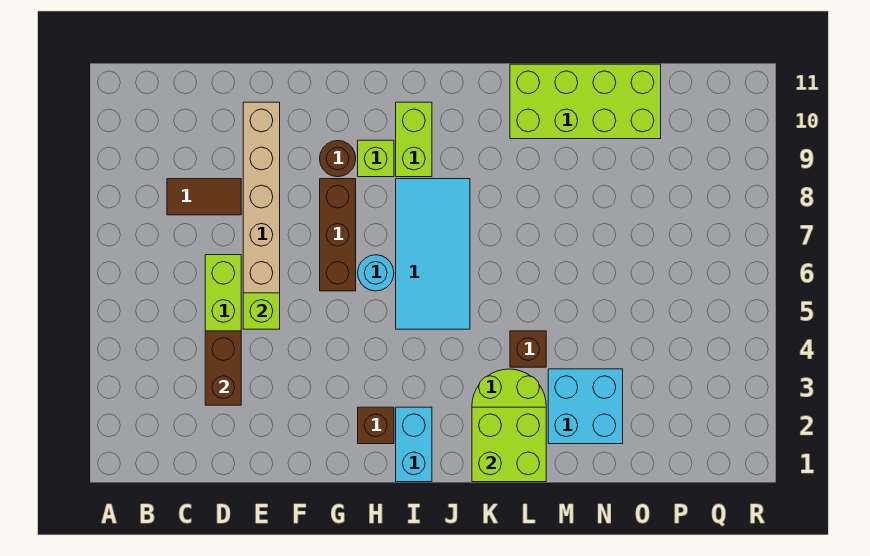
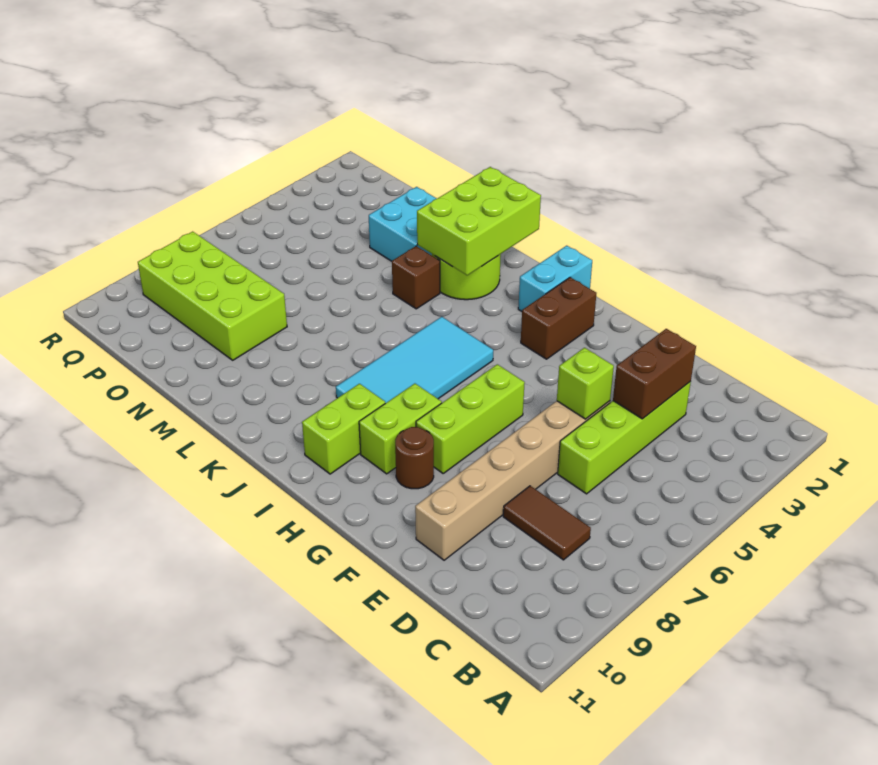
brown brick G6:G8 level 1 -> lime brick G6:G8 level 1
brown brick H2 level 1 -> brown brick H2:H3 level 1
cyan round brick H6 level 1 -> none
lime brick H9 level 1 -> lime brick H8:H9 level 1
lime brick K1:L2 level 2 -> lime brick K1:L3 level 2
lime brick L10:O11 level 1 -> lime brick N8:Q9 level 1

